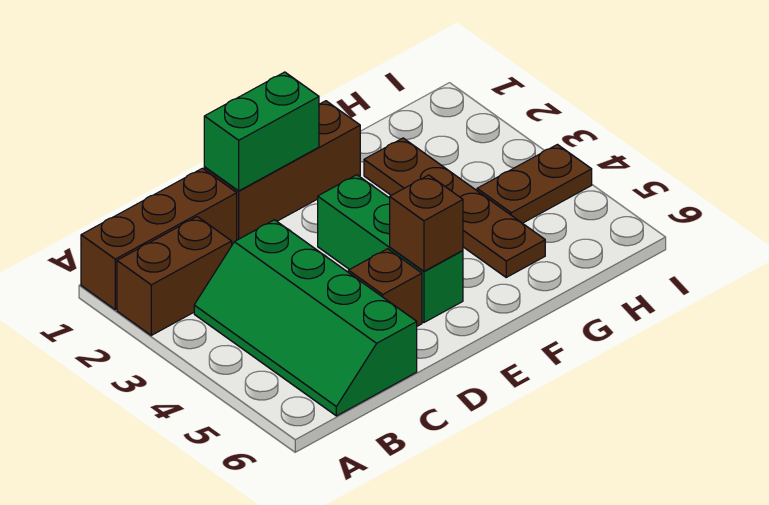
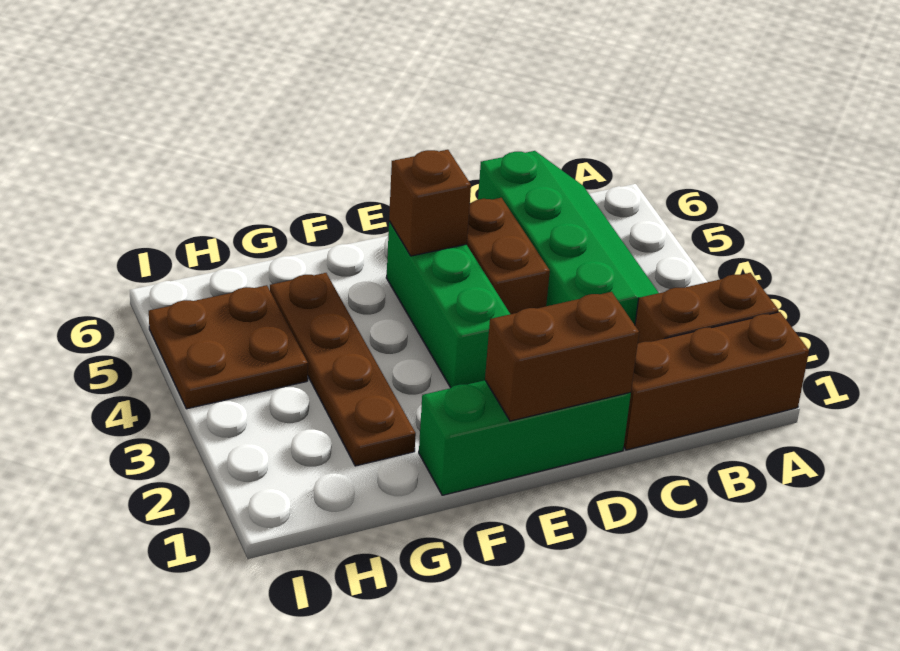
brown brick D1:F1 level 1 -> green brick D1:F1 level 1
green brick D1:E1 level 2 -> brown brick D1:E1 level 2
brown brick D5 level 1 -> brown brick D4:D5 level 1
brown plate H4:I4 level 1 -> brown plate H4:I5 level 1

